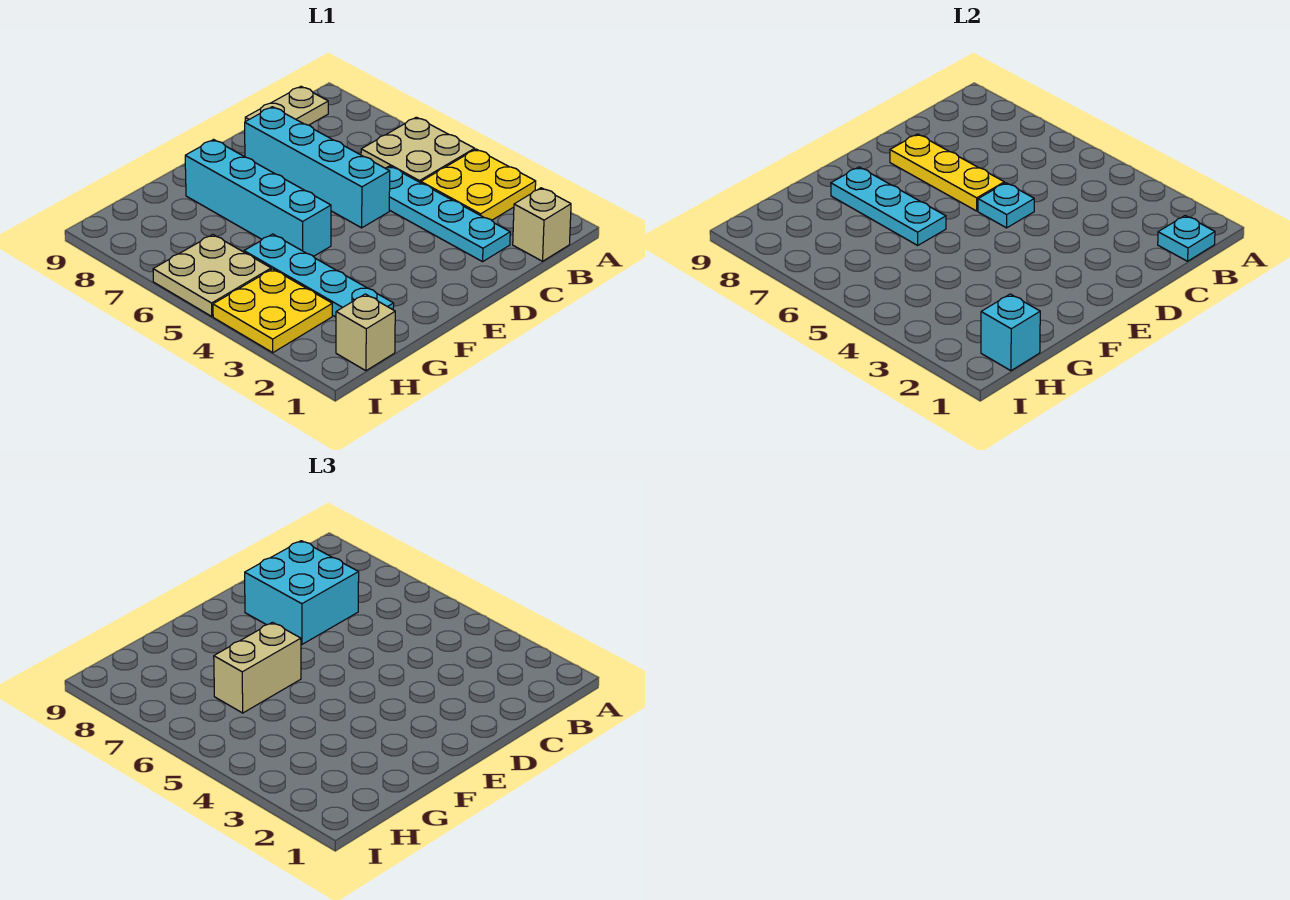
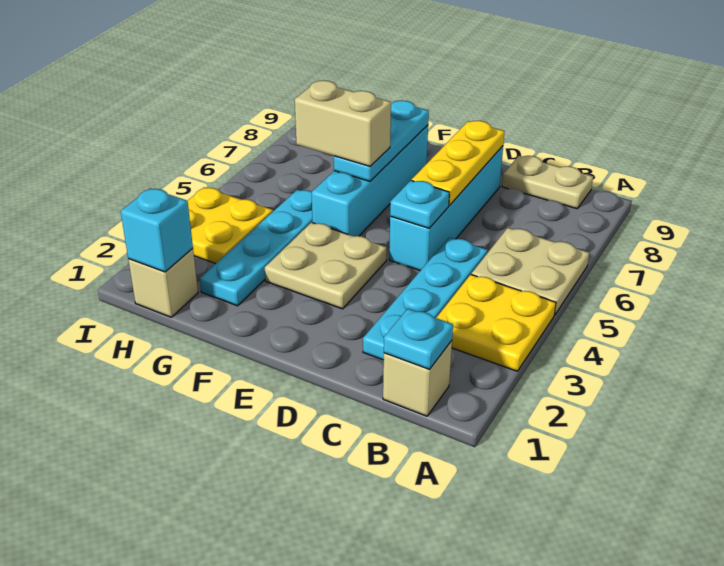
cyan brick C7:D8 level 3 -> none
tan plate H5:I6 level 1 -> tan plate E3:F4 level 1

